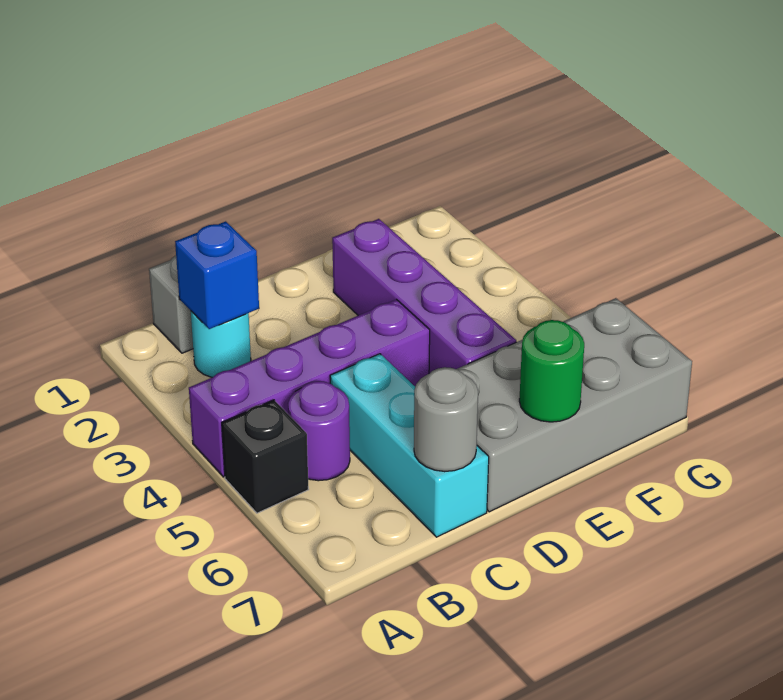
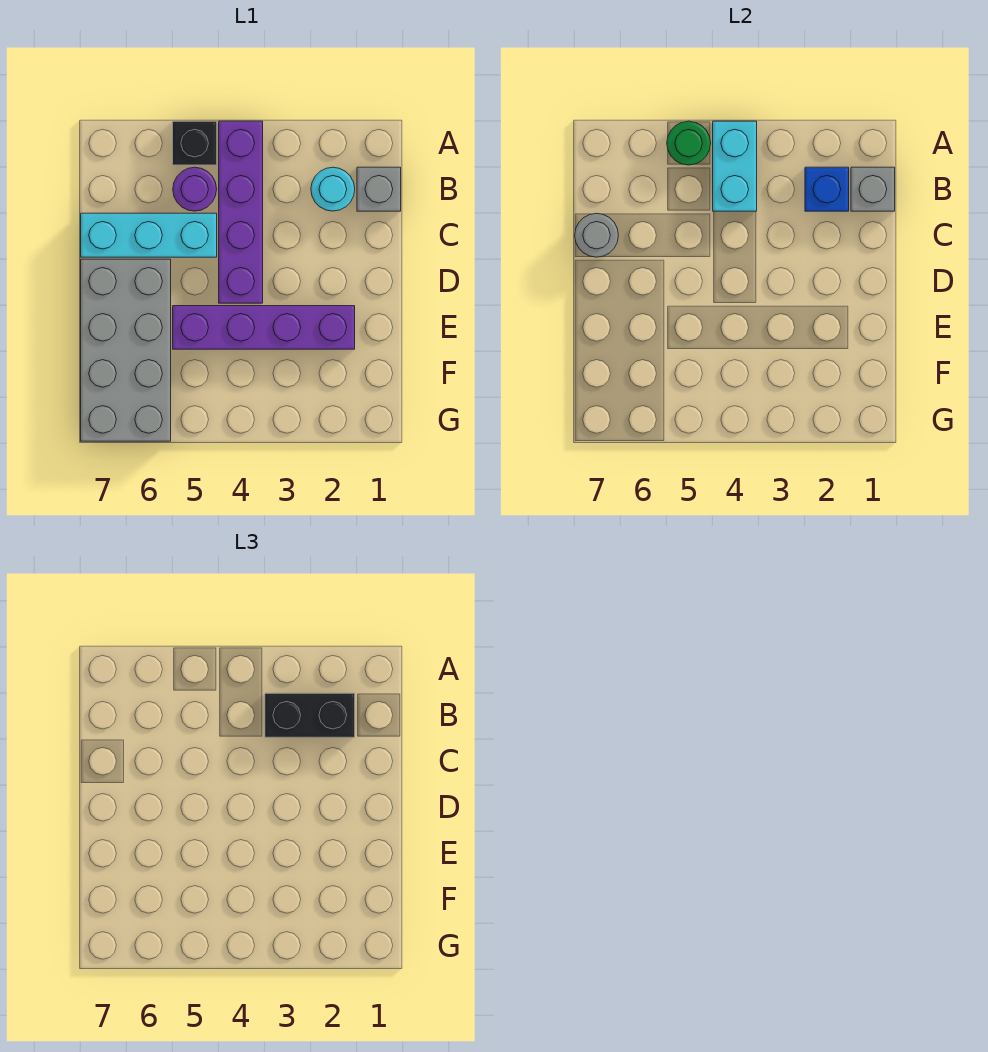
none -> cyan brick A4:B4 level 2
none -> grey brick B1 level 2
none -> black brick B2:B3 level 3
green round brick E7 level 2 -> green round brick A5 level 2

